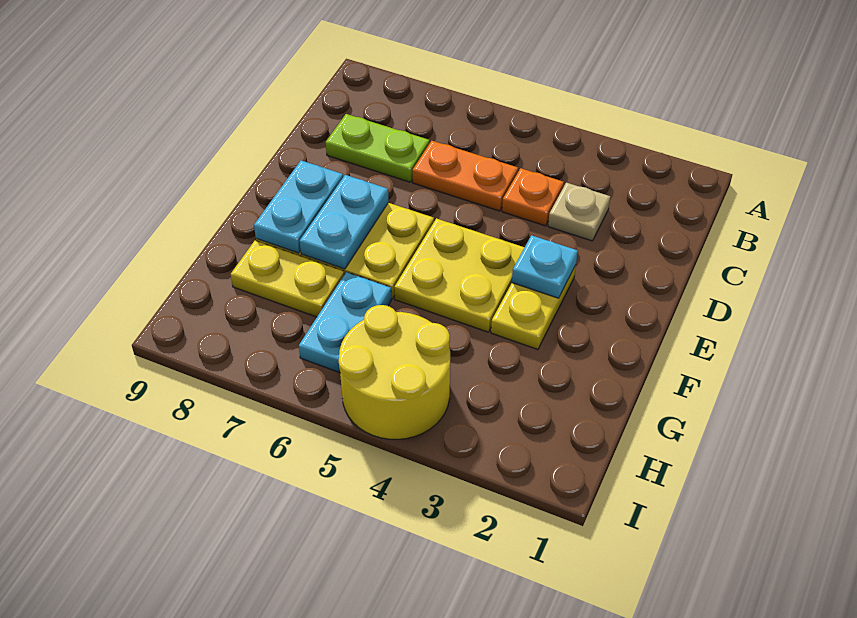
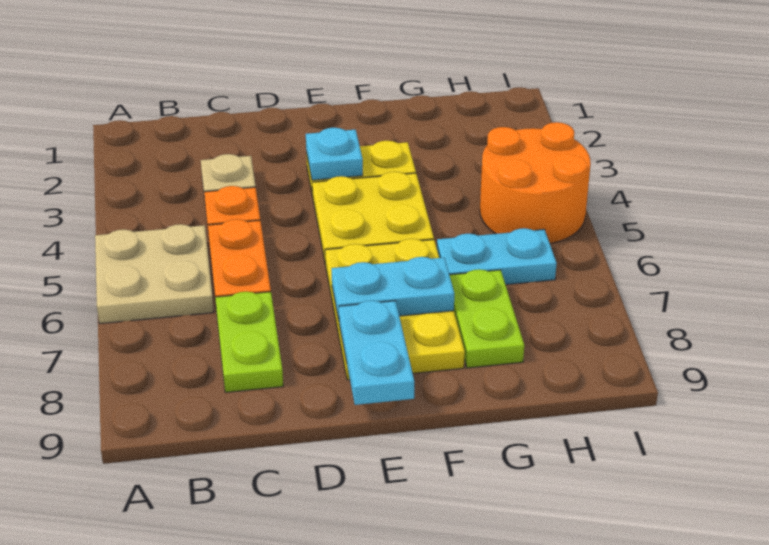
none -> tan plate A5:B6 level 1
cyan plate E8:F8 level 2 -> cyan plate E8:E9 level 2
yellow plate G7:G8 level 1 -> lime plate G7:G8 level 1
yellow round brick H4:I5 level 1 -> orange round brick H4:I5 level 1

